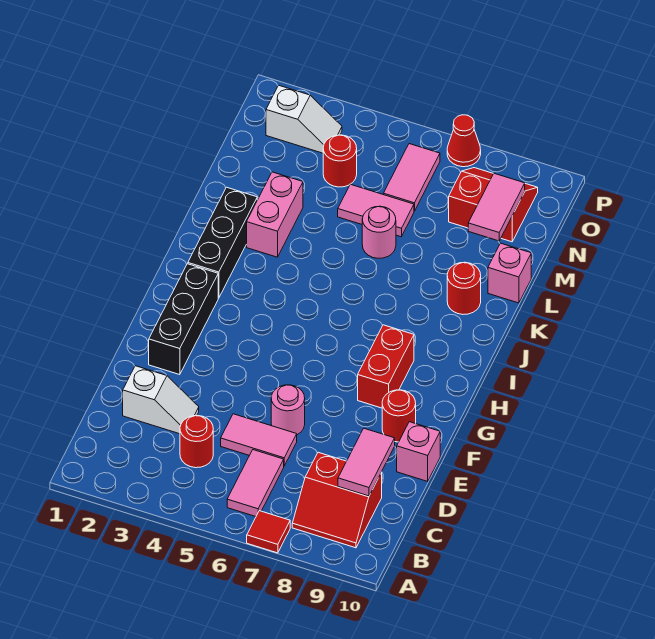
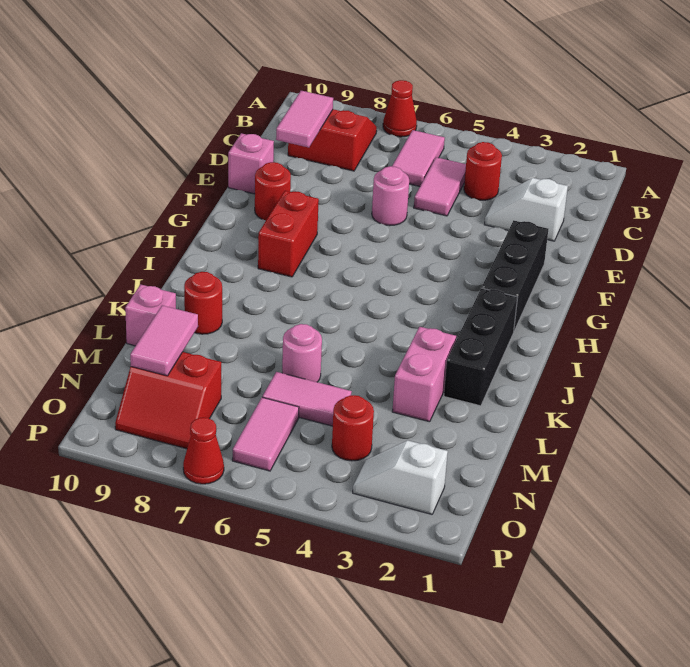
red tile A7 level 1 -> red cone A7 level 1
pink tile D5:D6 level 1 -> pink tile C5:D5 level 1

